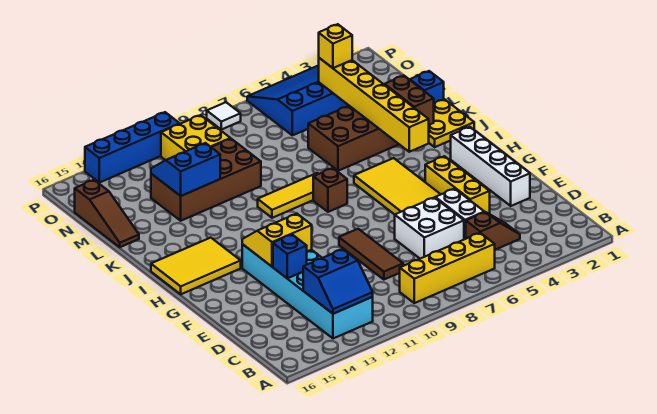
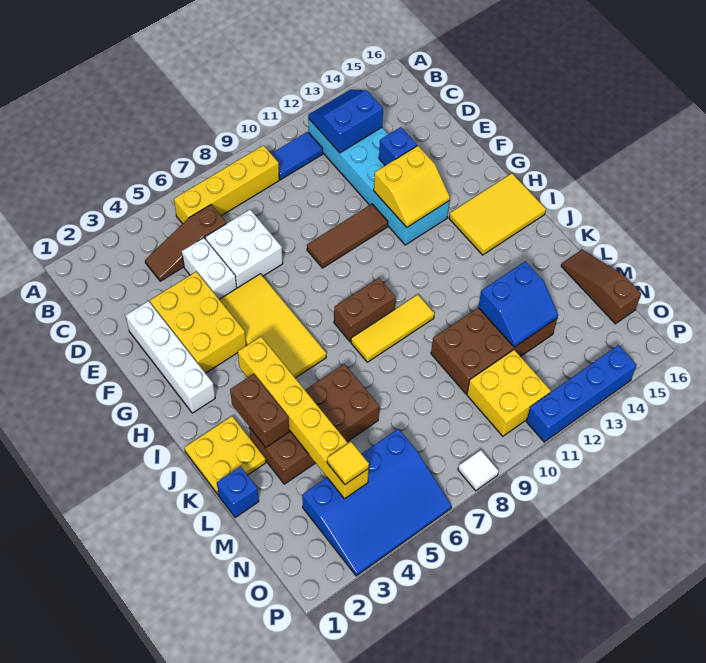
none -> blue tile B10:B11 level 1
brown slope C4:C5 level 1 top 5 -> brown slope C4:C6 level 1 top 6
brown tile D9:F9 level 1 -> brown tile F9:F11 level 1
yellow brick E4:G4 level 1 -> yellow brick E3:G4 level 1
brown brick I8 level 1 -> brown brick I8:I9 level 1
yellow brick N4 level 3 -> yellow tile N4 level 3

